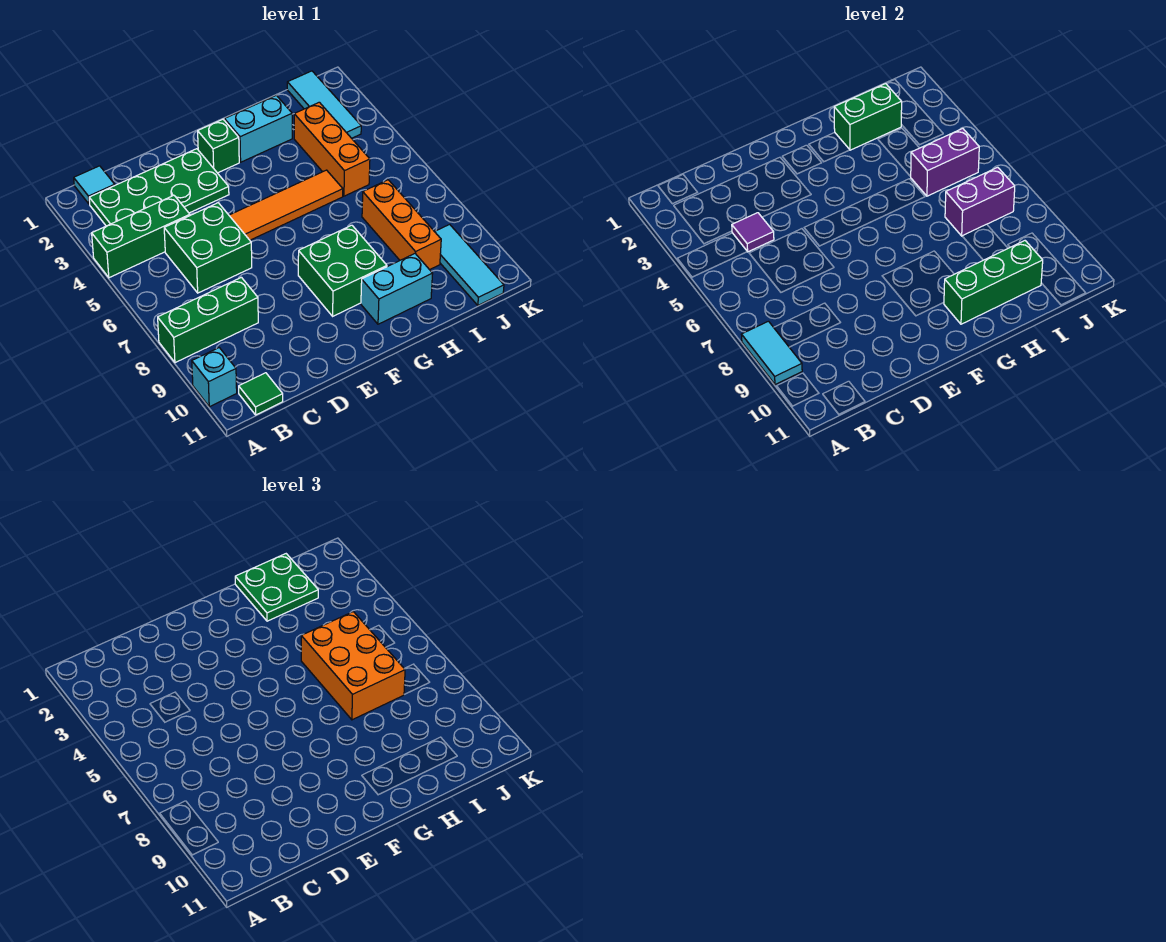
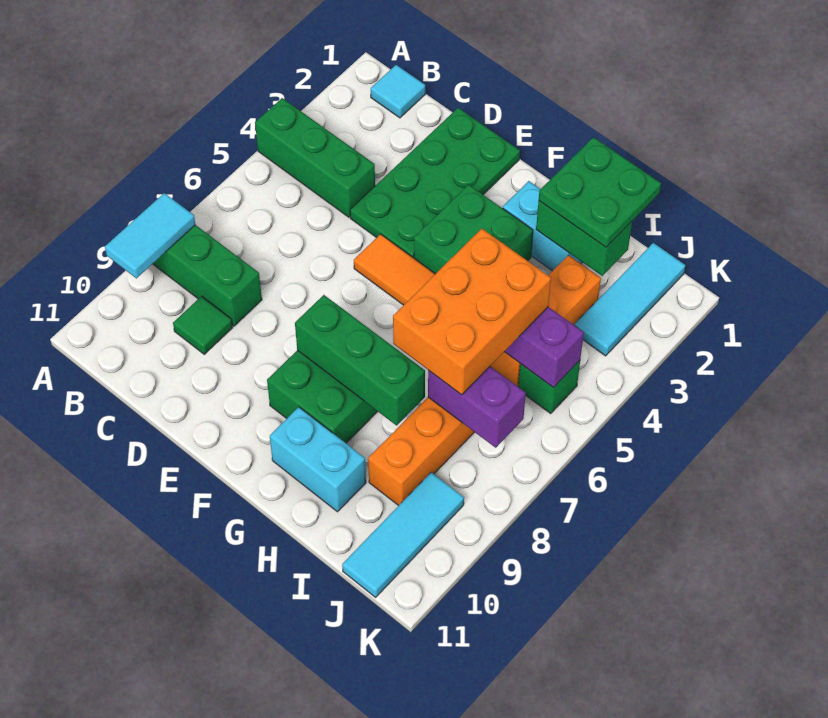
cyan brick A10 level 1 -> none
green plate B2:E3 level 1 -> green plate D1:E4 level 1
green tile B11 level 1 -> green tile C9 level 1
purple tile C4 level 2 -> none
green brick C5:D6 level 1 -> green brick F3:G4 level 1
green brick F2 level 1 -> green brick J5 level 1
green brick G10:I10 level 2 -> green brick F8:H8 level 2

